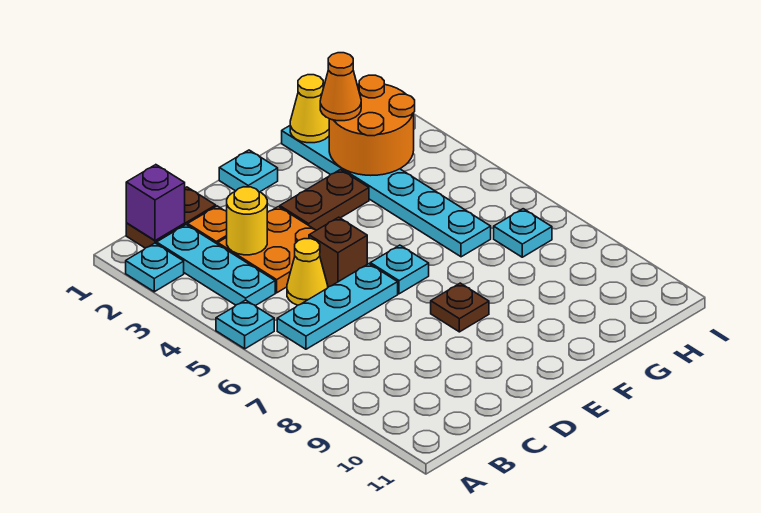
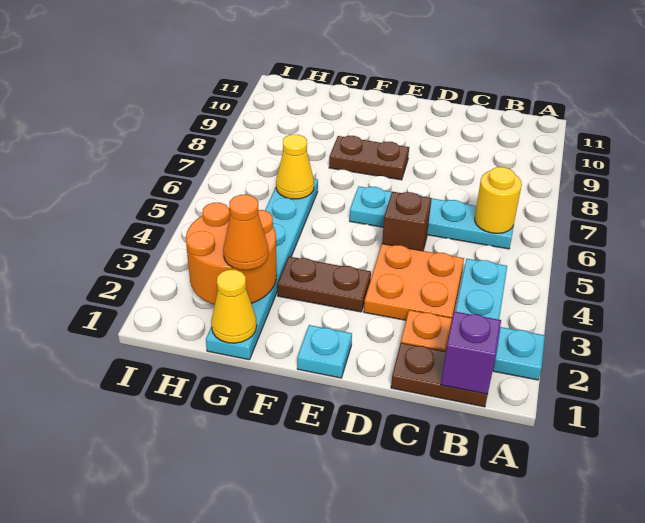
cyan plate A5 level 1 -> none
yellow round brick C3 level 2 -> yellow round brick B6 level 2
yellow cone C5 level 1 -> yellow cone G6 level 2
brown plate E8 level 1 -> brown plate E8:F8 level 1
cyan plate H7 level 1 -> none

